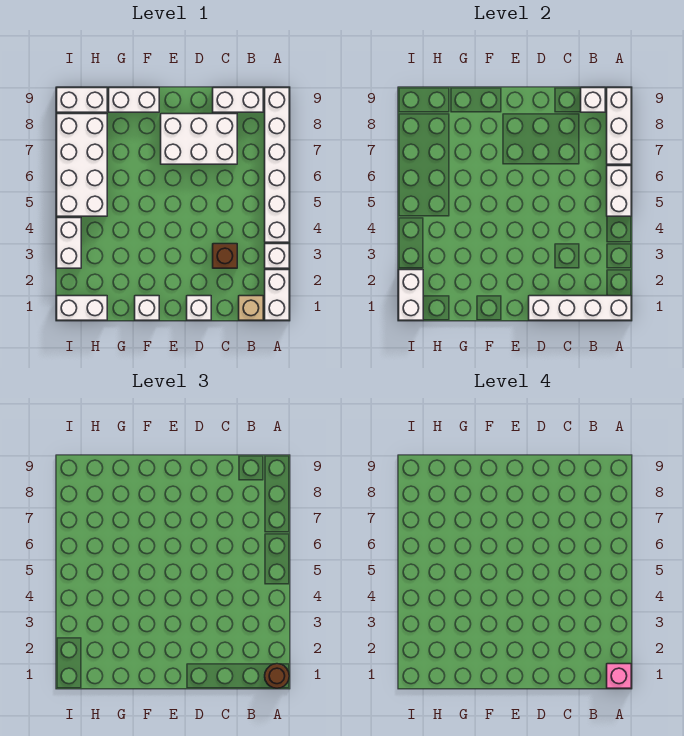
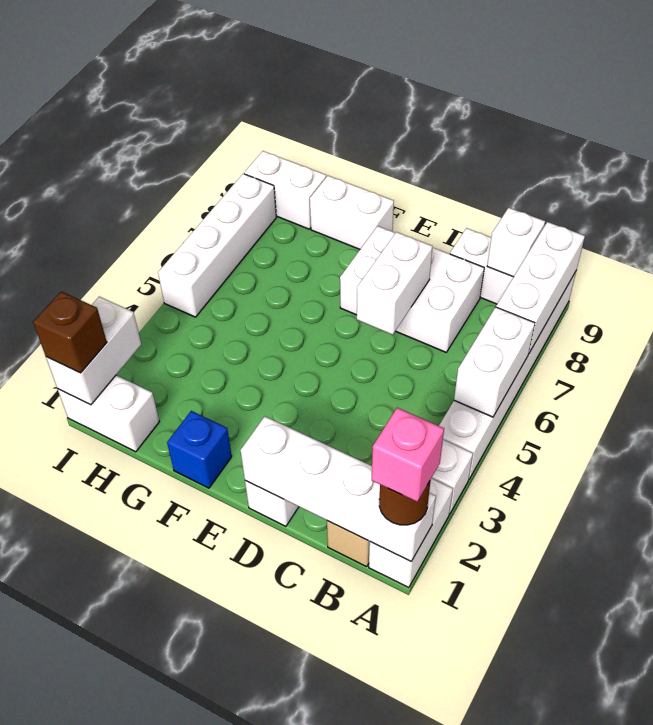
brown brick C3 level 1 -> brown brick I1 level 3
white brick F1 level 1 -> blue brick F1 level 1
white brick H5:I8 level 1 -> white brick I5:I8 level 1
white brick I3:I4 level 1 -> white brick D6:D7 level 2

